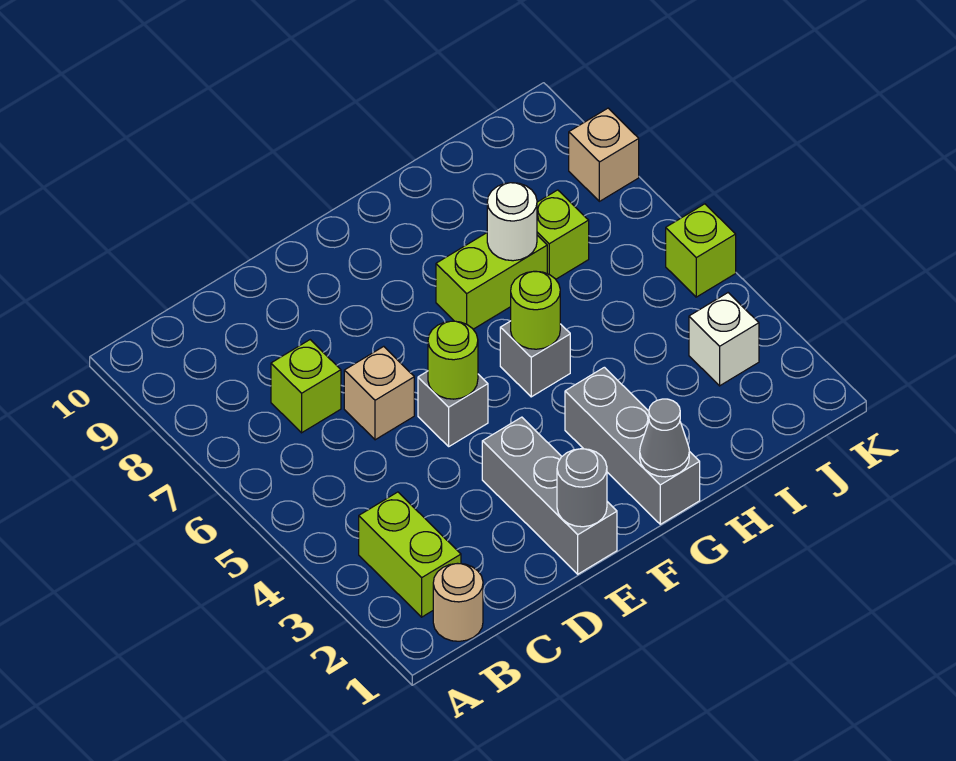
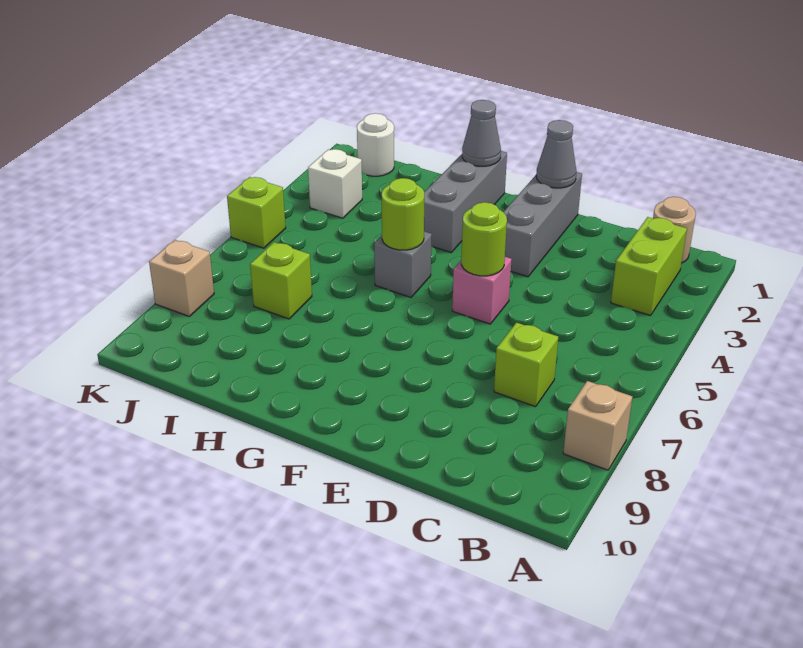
tan brick D6 level 1 -> tan brick A8 level 1
grey round brick E1 level 2 -> grey cone E1 level 2
grey brick E5 level 1 -> pink brick E5 level 1
lime brick G7:H7 level 1 -> none
white round brick H7 level 2 -> white round brick J1 level 1

